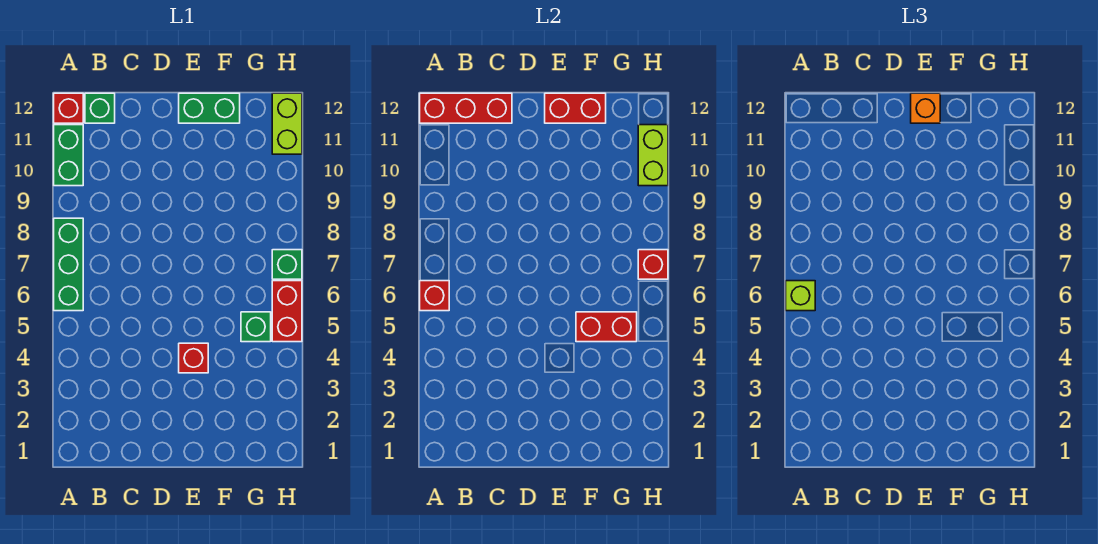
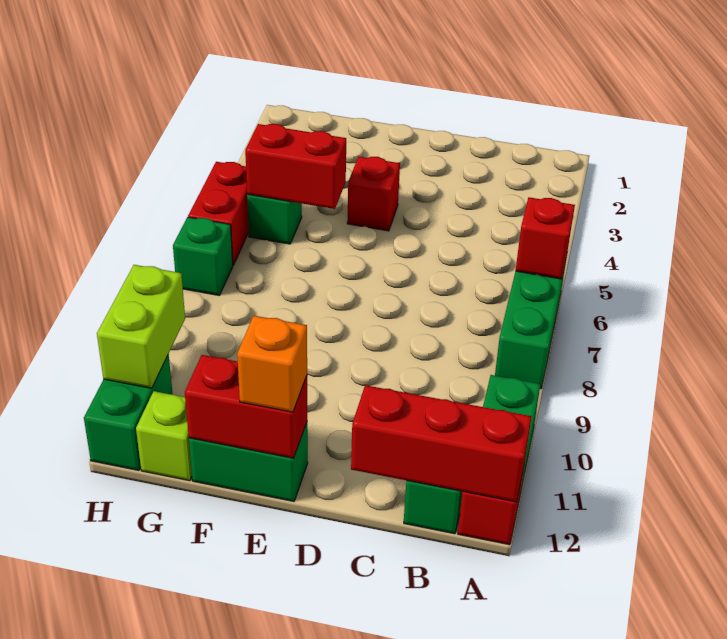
lime brick A6 level 3 -> lime brick G12 level 1
red brick H7 level 2 -> none
lime brick H11:H12 level 1 -> green brick H11:H12 level 1

